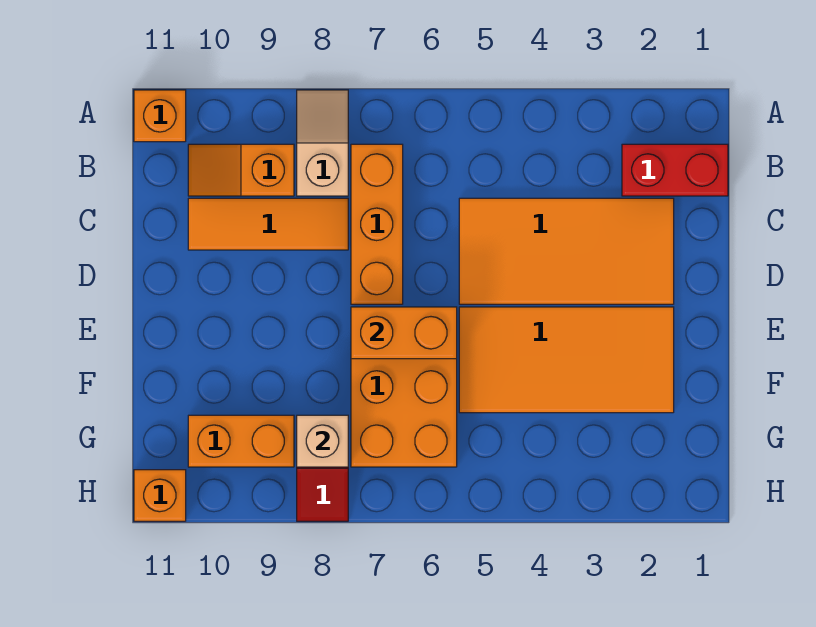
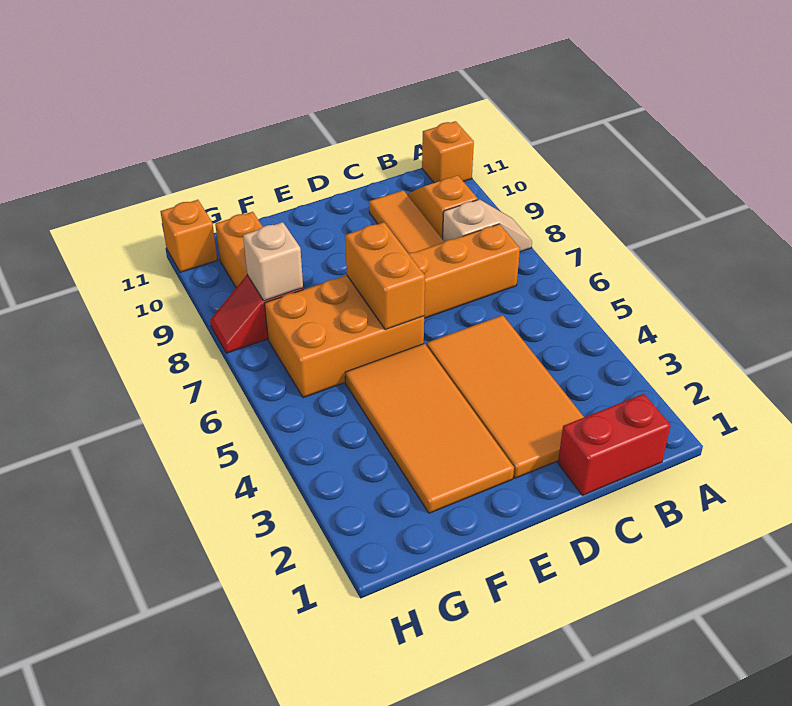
red brick B1:B2 level 1 -> red brick B1:C1 level 1

